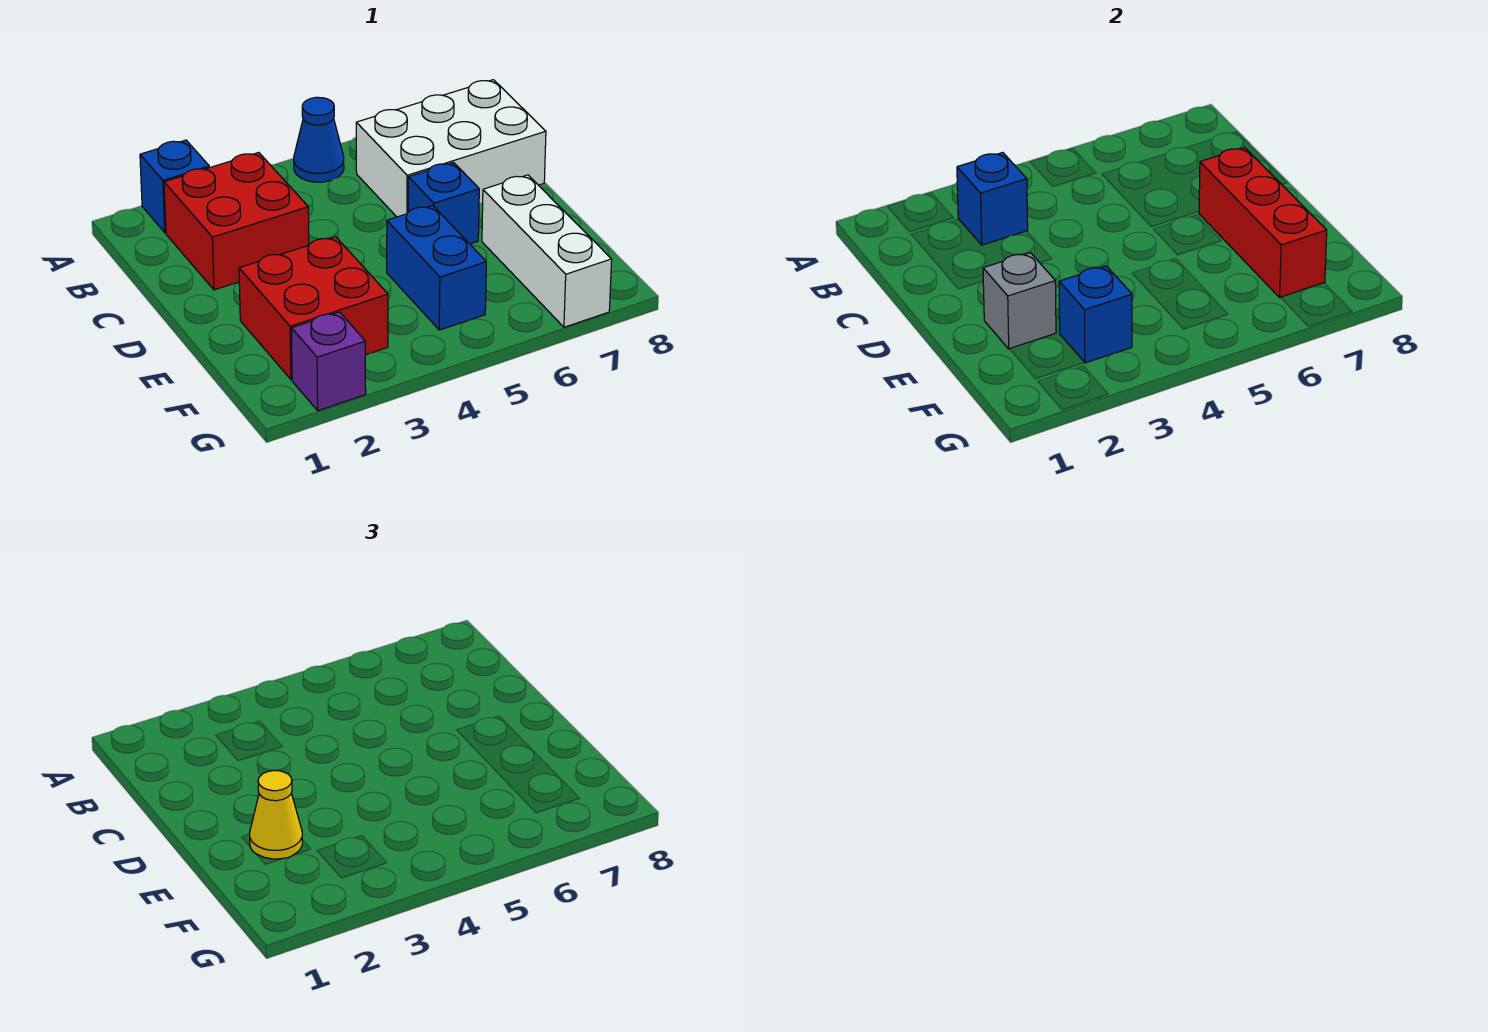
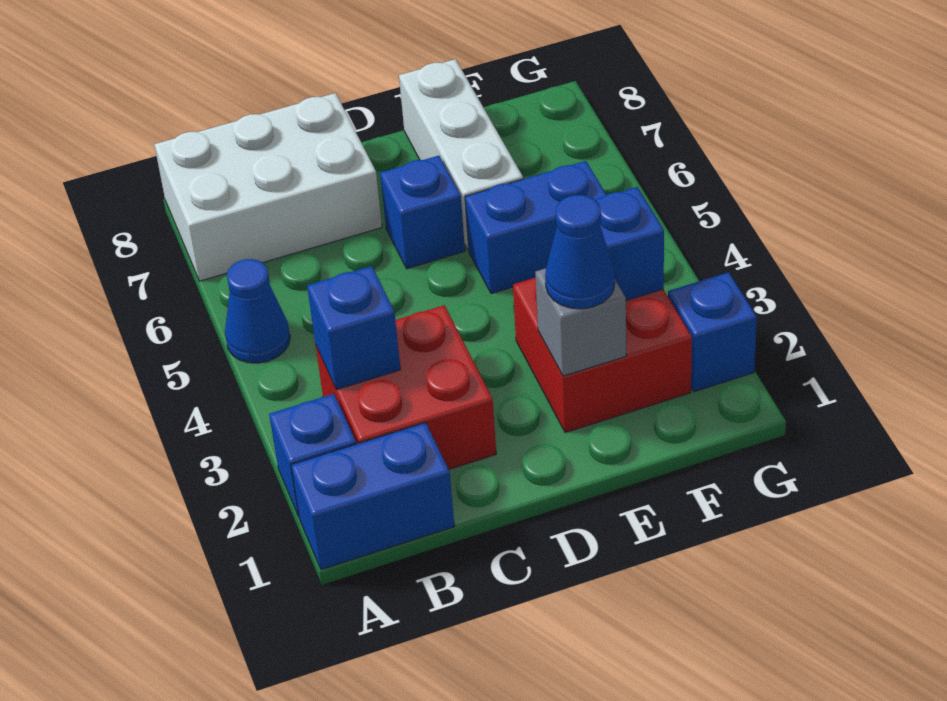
none -> blue brick A1:B1 level 1
white brick B6:C8 level 1 -> white brick A7:C8 level 1
red brick D7:F7 level 2 -> none
yellow cone E2 level 3 -> blue cone E2 level 3
white brick E7:G7 level 1 -> white brick E6:E8 level 1
purple brick G2 level 1 -> blue brick G2 level 1

